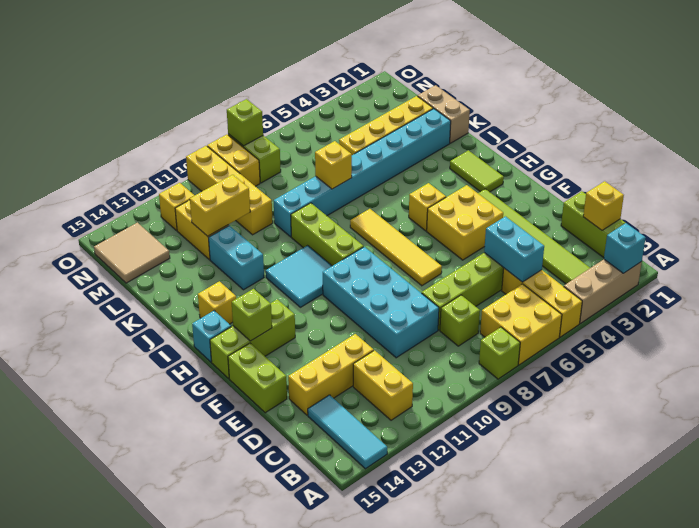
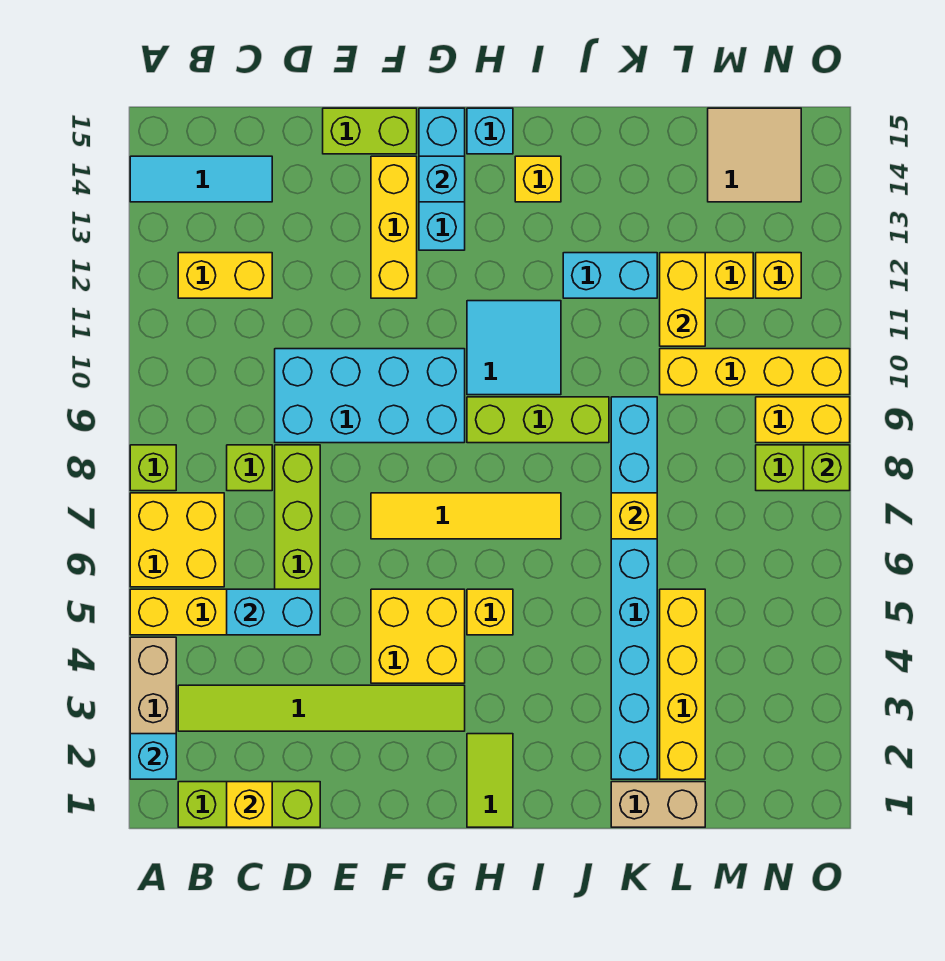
yellow brick D12:D14 level 1 -> yellow brick F12:F14 level 1
lime brick G13:G15 level 1 -> cyan brick G13:G15 level 1
lime brick G14 level 2 -> cyan brick G14 level 2
lime tile H2:I2 level 1 -> lime tile H1:H2 level 1

